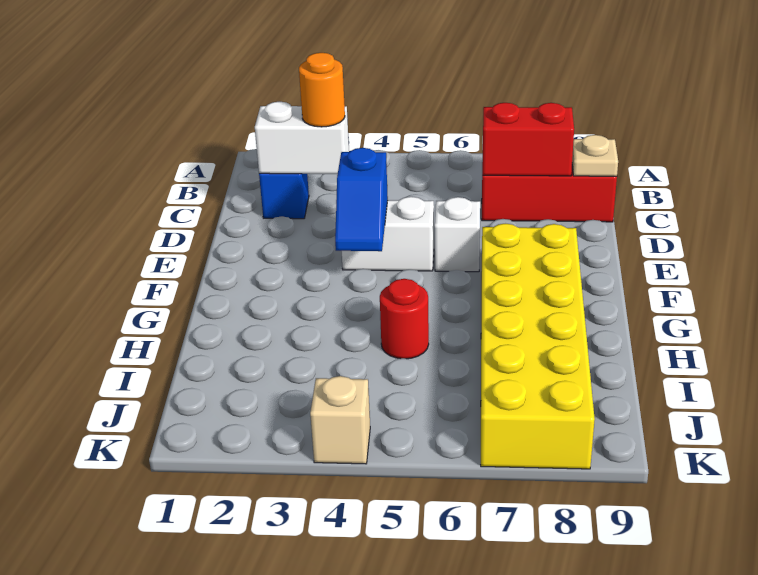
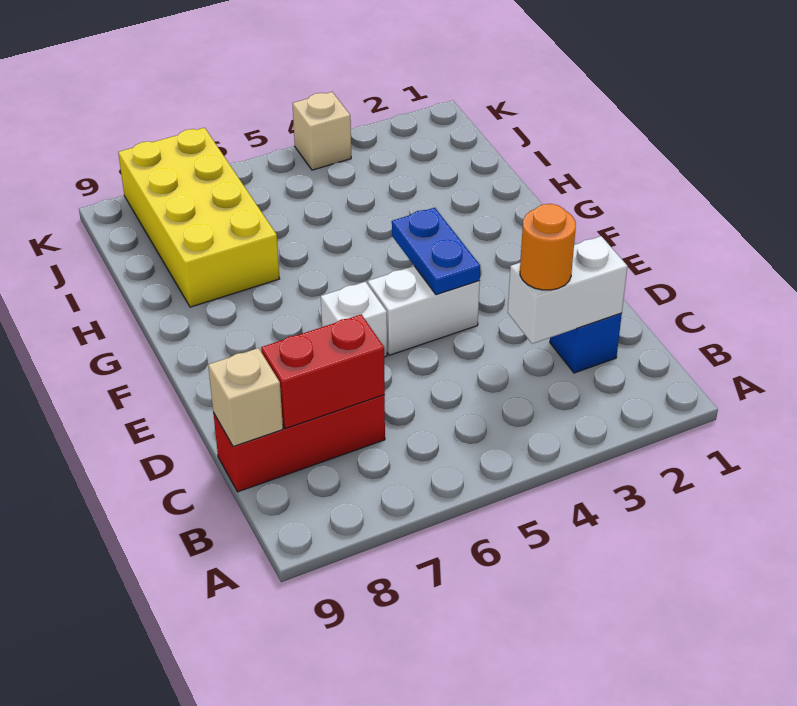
tan plate C9 level 2 -> tan brick C9 level 2
blue slope E4:F4 level 2 top E -> blue plate E4:F4 level 2
yellow brick F7:K8 level 1 -> yellow brick H7:K8 level 1
red round brick H5 level 1 -> none

